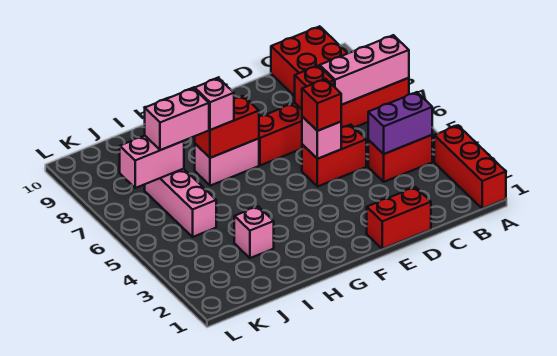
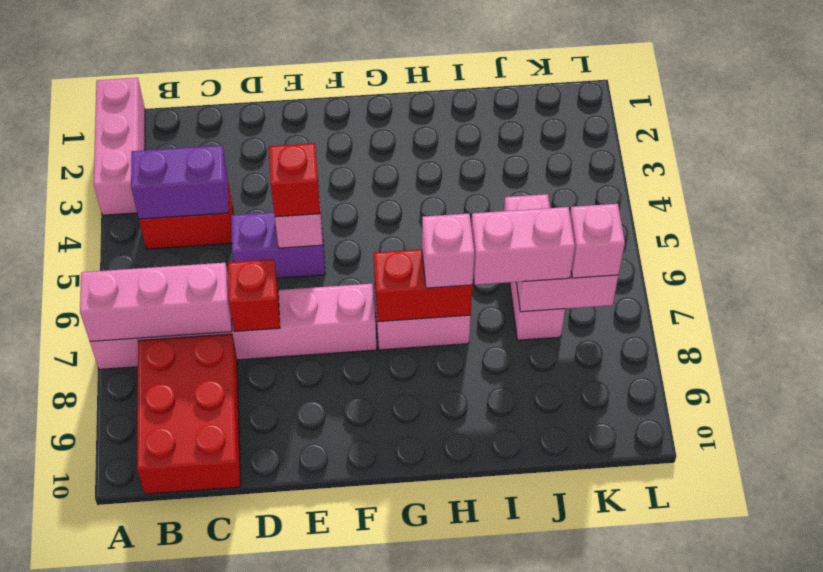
red brick A1:A3 level 1 -> pink brick A1:A3 level 1
red brick A7:F7 level 1 -> pink brick A7:F7 level 1
red brick D1:E1 level 1 -> none
red brick D5:E5 level 1 -> purple brick D5:E5 level 1
pink brick I3 level 1 -> pink brick K7 level 3

